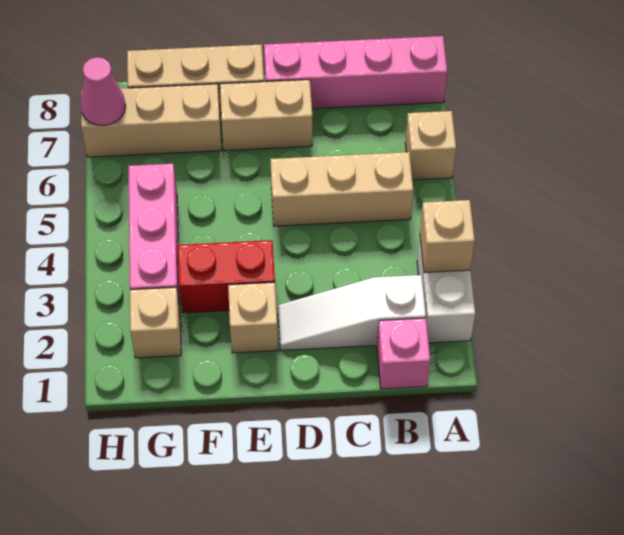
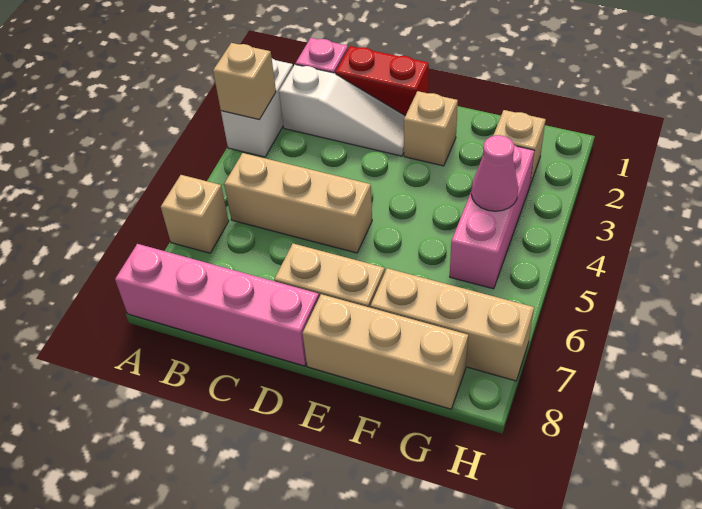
red brick E3:F3 level 1 -> red brick C1:D1 level 1
pink cone H7 level 2 -> pink cone G4 level 2

